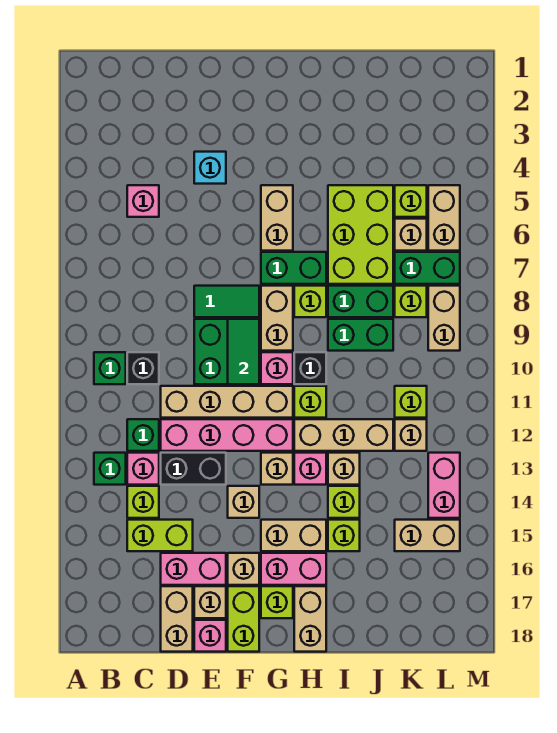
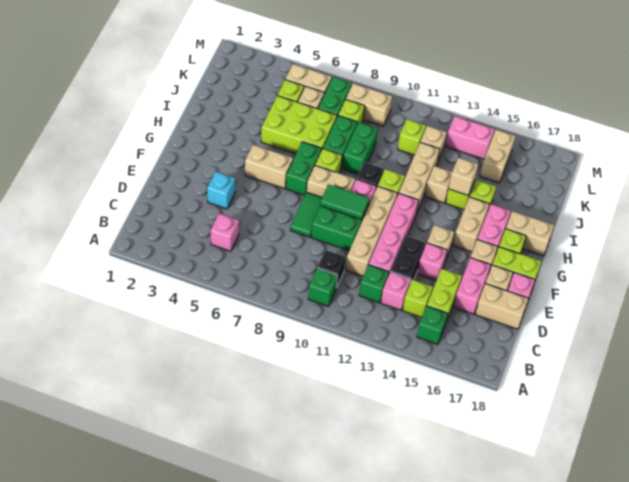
green brick B13 level 1 -> green brick B15 level 1
tan brick G13 level 1 -> tan brick I14 level 2
pink brick H13 level 1 -> pink brick E14 level 1

